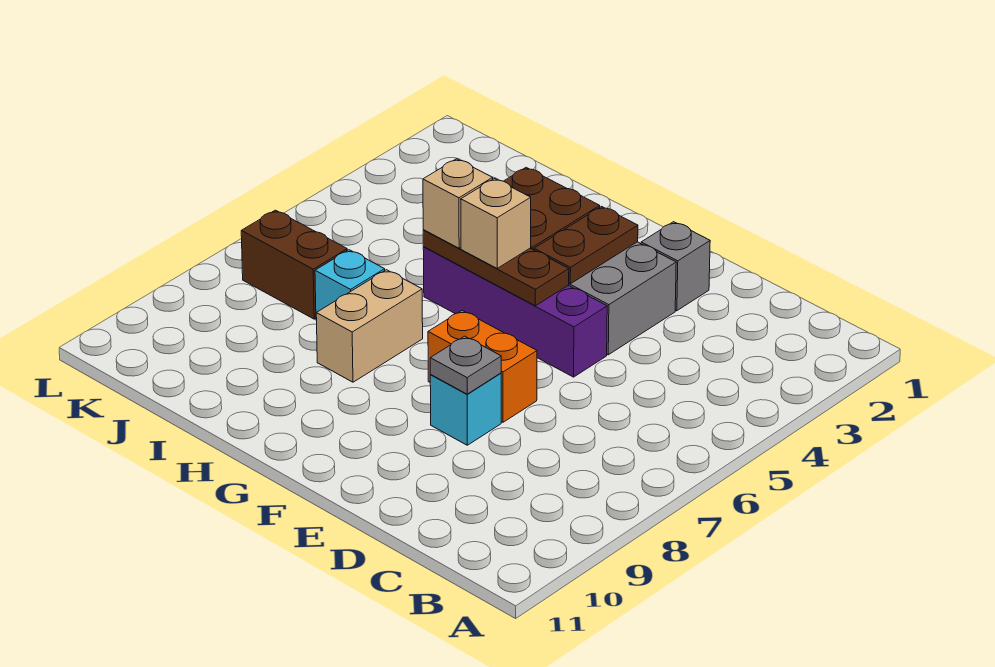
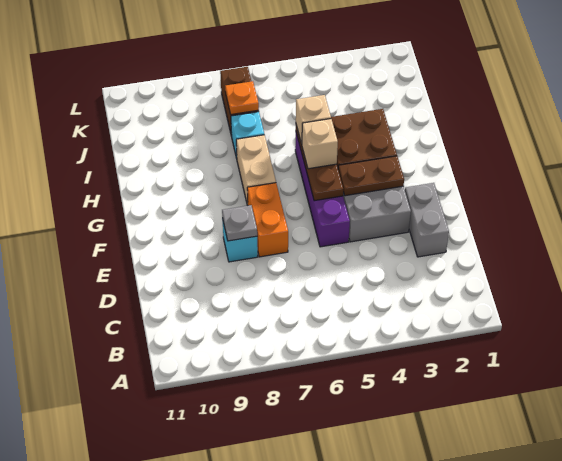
grey brick E2 level 1 -> grey brick D2:E2 level 1
tan brick H7:H8 level 1 -> tan brick G7:H7 level 1
none -> orange plate J7 level 2

